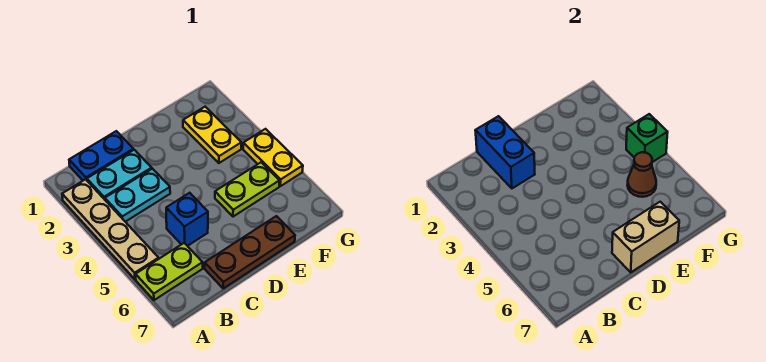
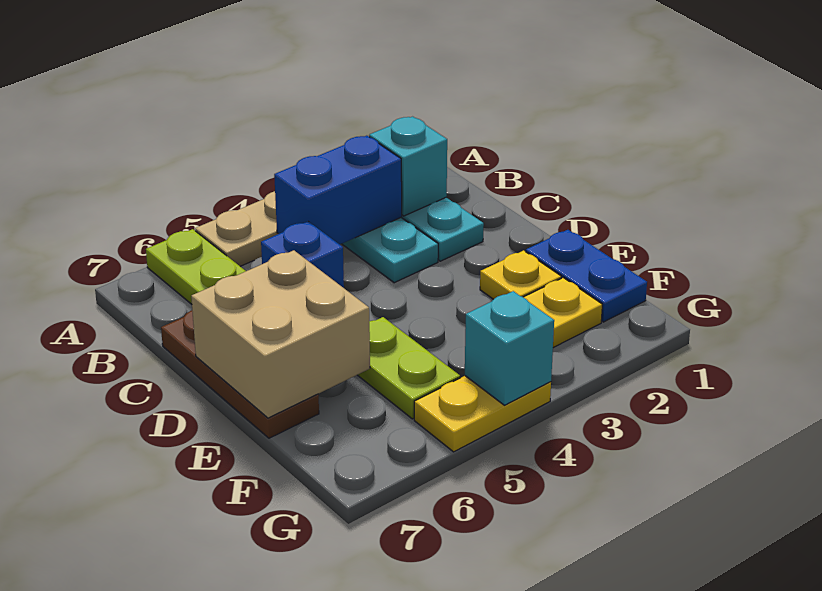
blue plate B1:C1 level 1 -> blue plate E1:F1 level 1
none -> cyan brick B2 level 2
blue brick C1:C2 level 2 -> blue brick B3:B4 level 2
tan brick D7:E7 level 2 -> tan brick D6:E7 level 2
none -> yellow plate E2 level 1
brown cone F5 level 2 -> none
green brick G4 level 2 -> cyan brick G4 level 2

